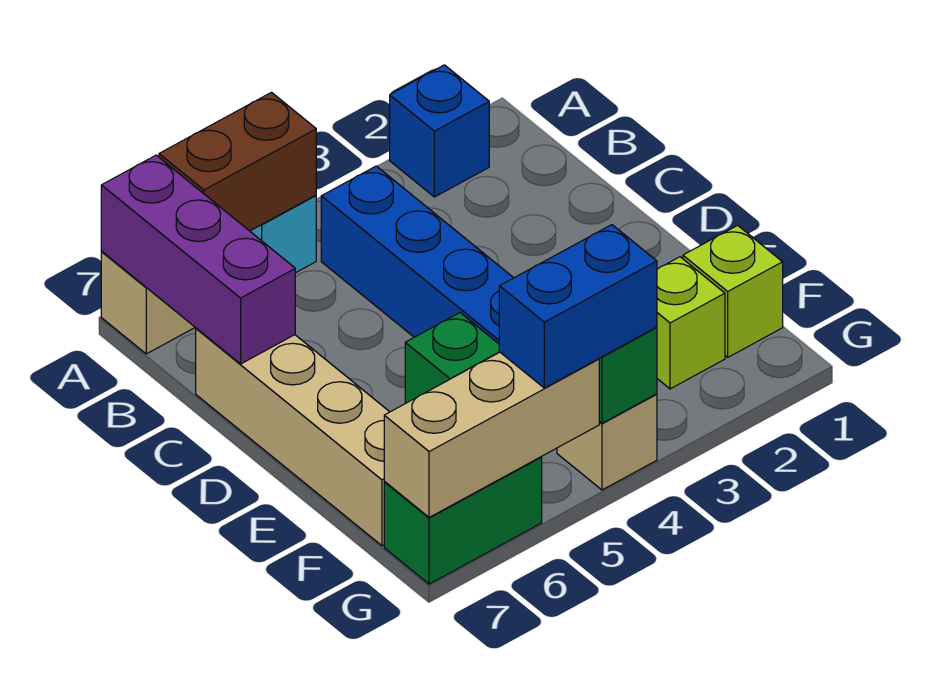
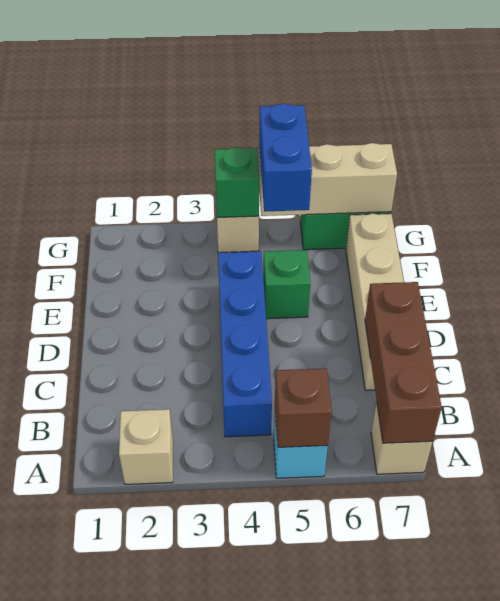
blue brick A2 level 1 -> tan brick A2 level 1
brown brick A5:A6 level 2 -> brown brick A5 level 2
purple brick A7:C7 level 2 -> brown brick A7:C7 level 2
lime brick F1 level 1 -> none
lime brick F2 level 1 -> none
blue brick G4:G5 level 3 -> blue brick F5:G5 level 3

